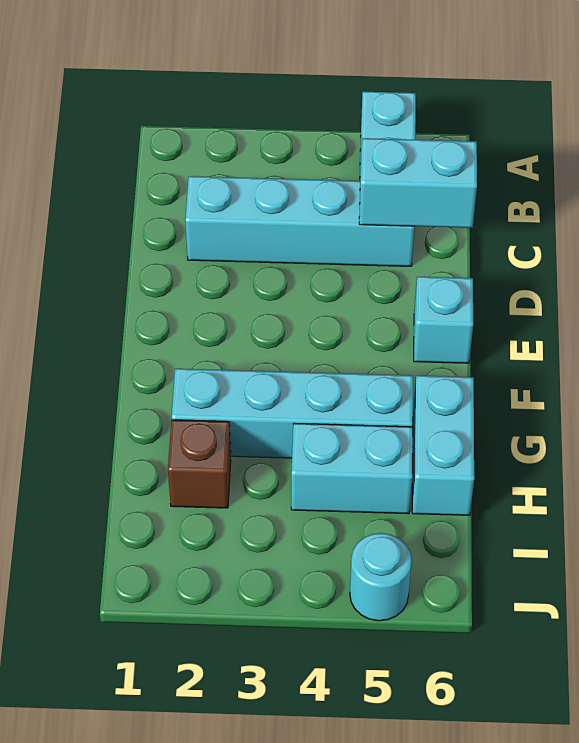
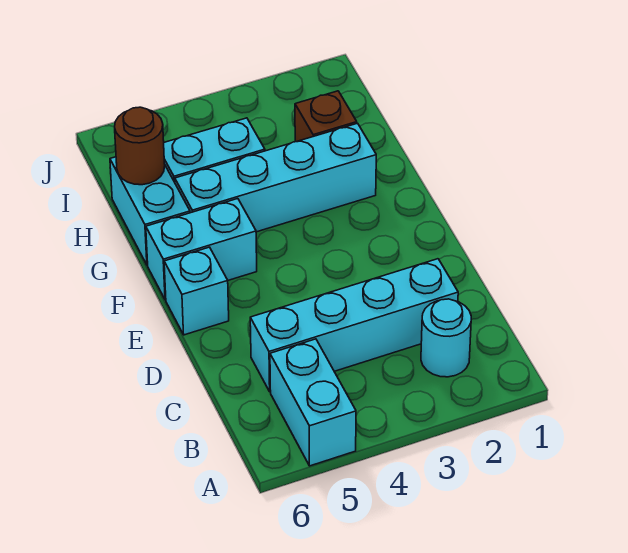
cyan brick C5:C6 level 2 -> cyan brick F5:F6 level 1
none -> brown round brick H6 level 2
cyan round brick J5 level 1 -> cyan round brick B2 level 1

